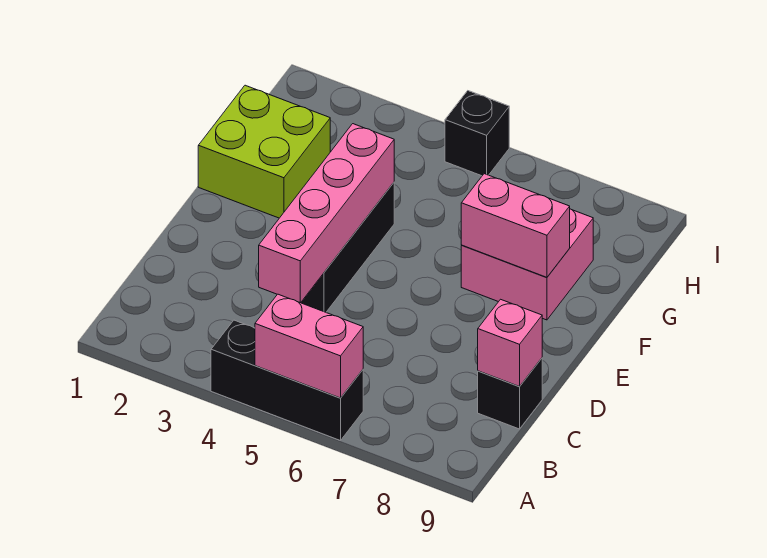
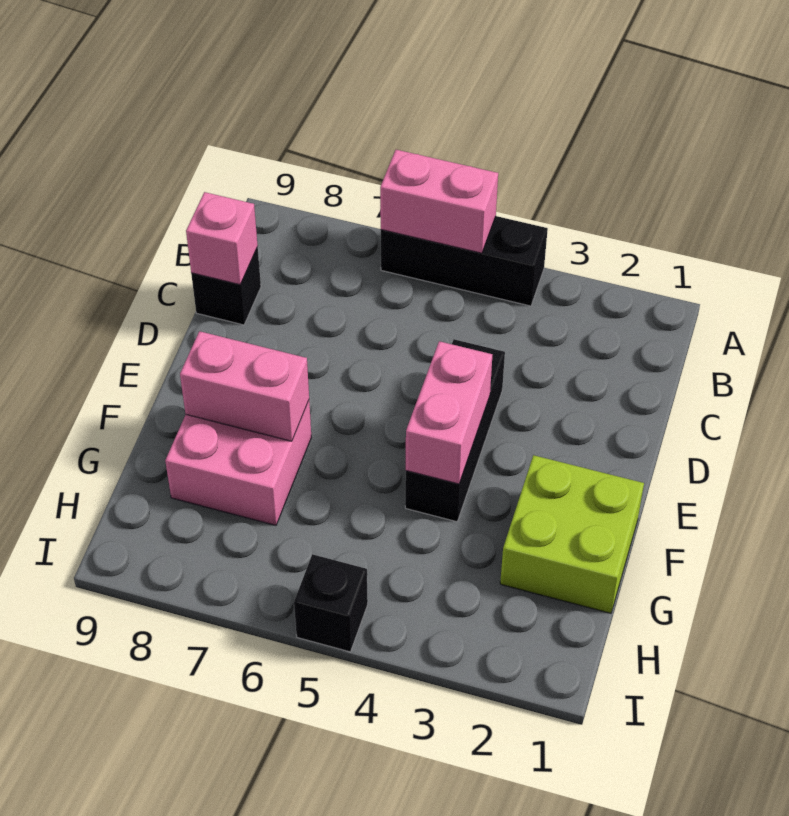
pink brick C4:F4 level 2 -> pink brick E4:F4 level 2

